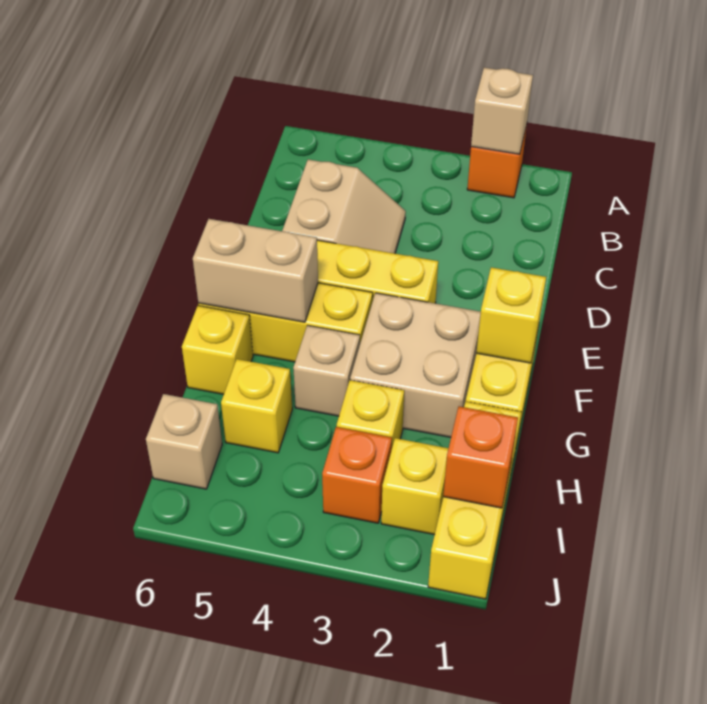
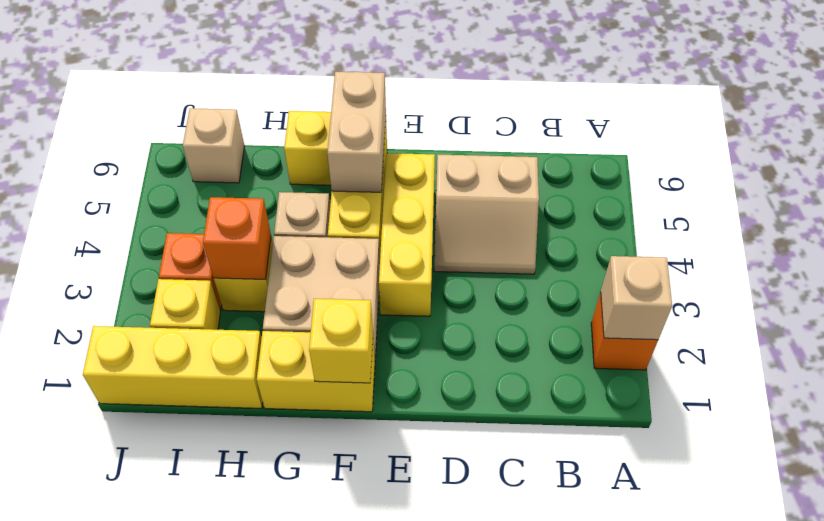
yellow brick H5 level 1 -> none
orange brick I1 level 2 -> orange brick H3 level 2

